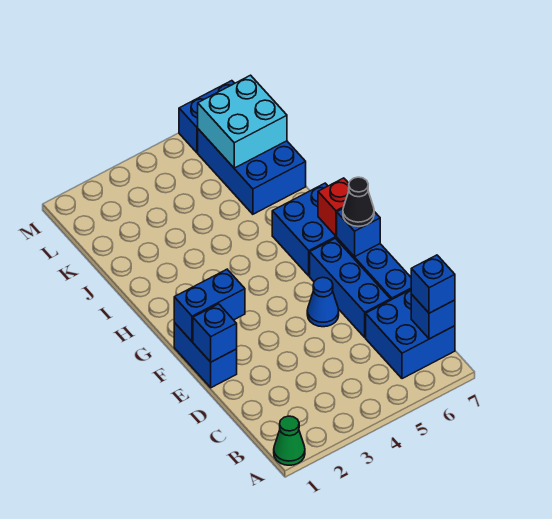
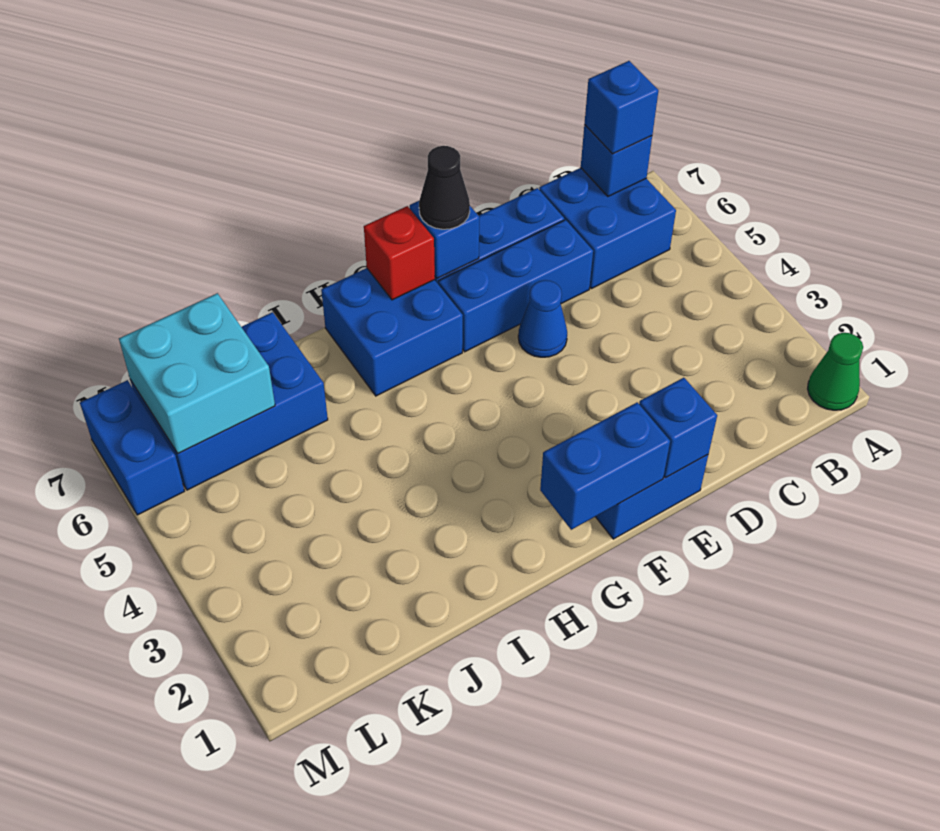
blue brick F1:F2 level 2 -> blue brick F1:G1 level 2

